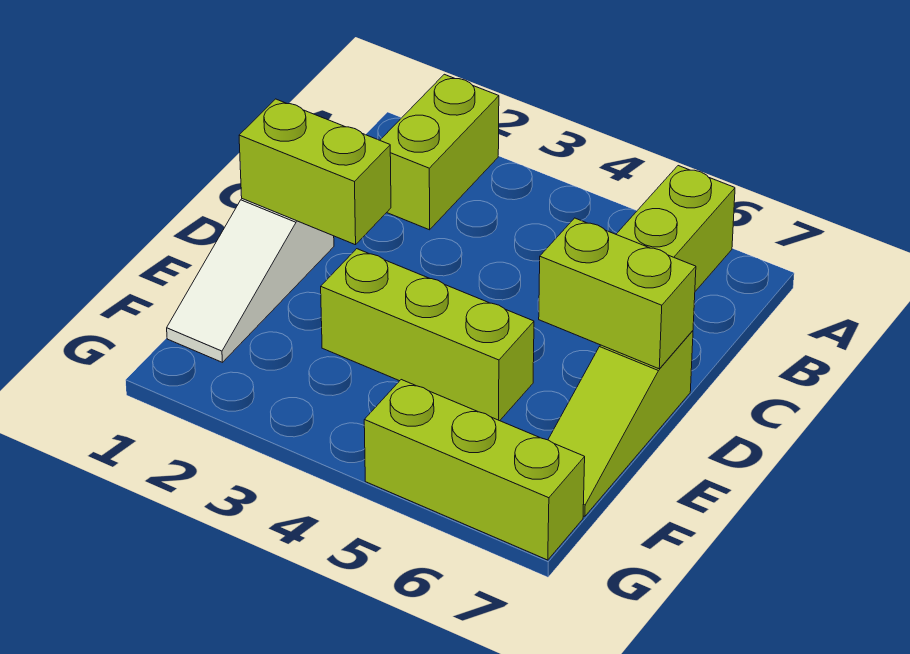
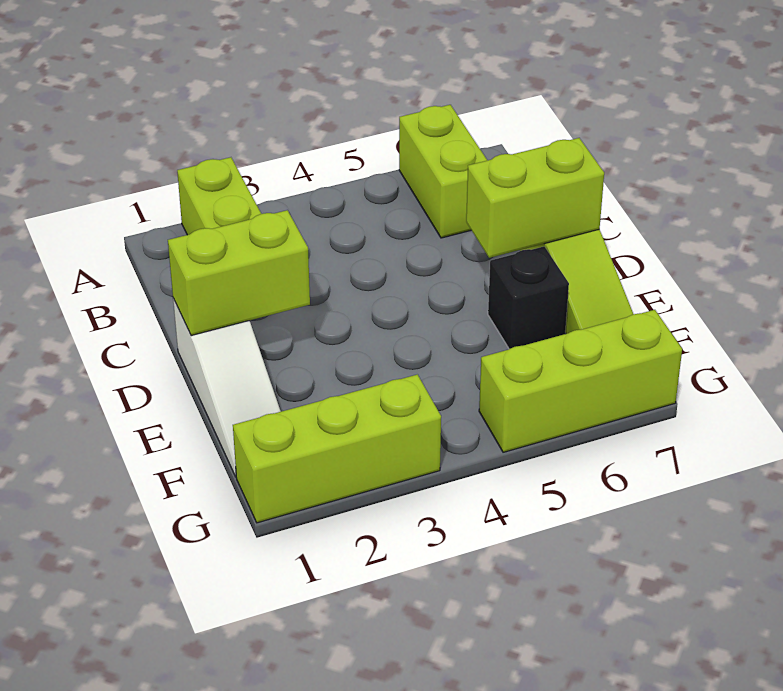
lime brick E3:E5 level 1 -> lime brick G1:G3 level 1
none -> black brick E6 level 1

